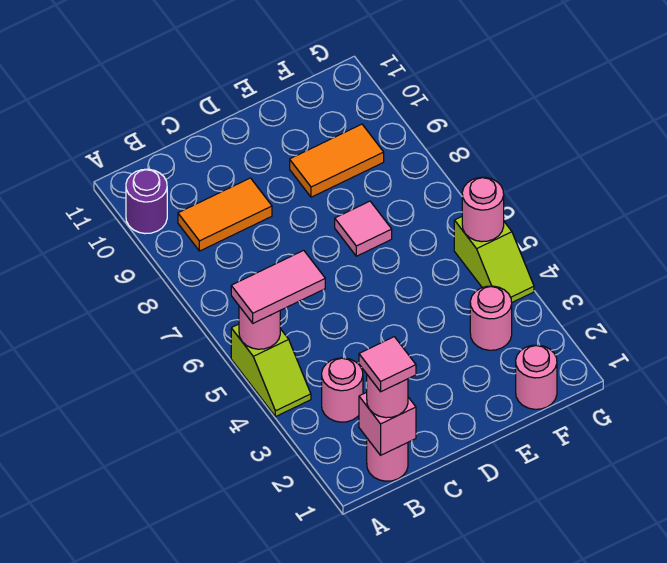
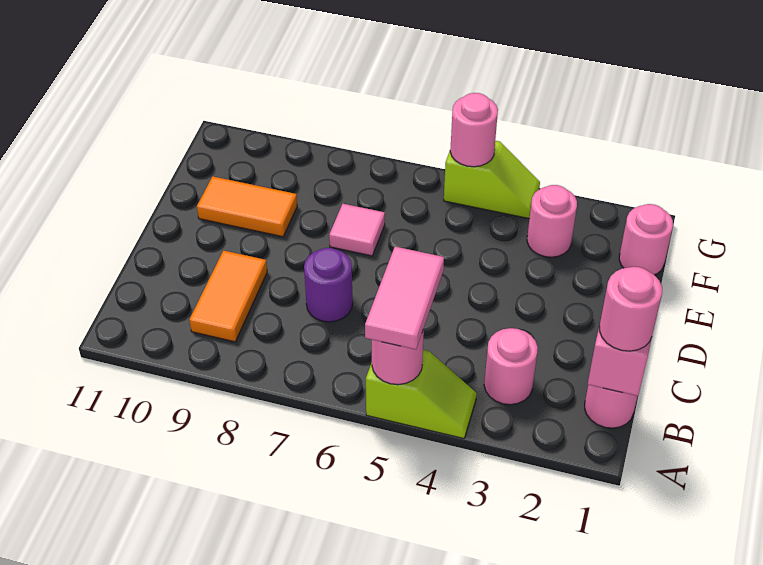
purple round brick A10 level 1 -> purple round brick C7 level 1
pink tile B1 level 4 -> none
orange tile E9:F9 level 1 -> orange tile E9:E10 level 1

